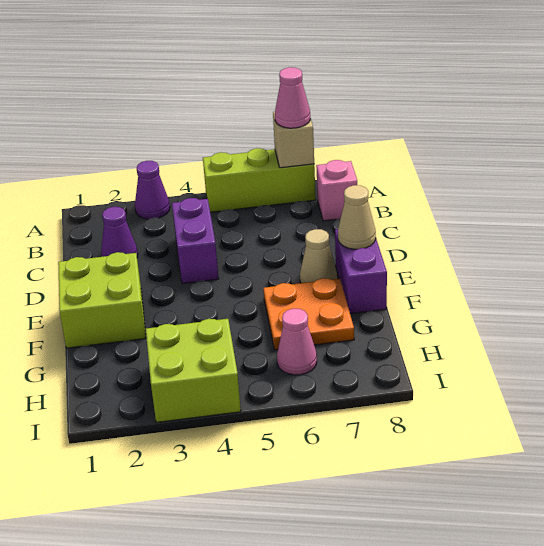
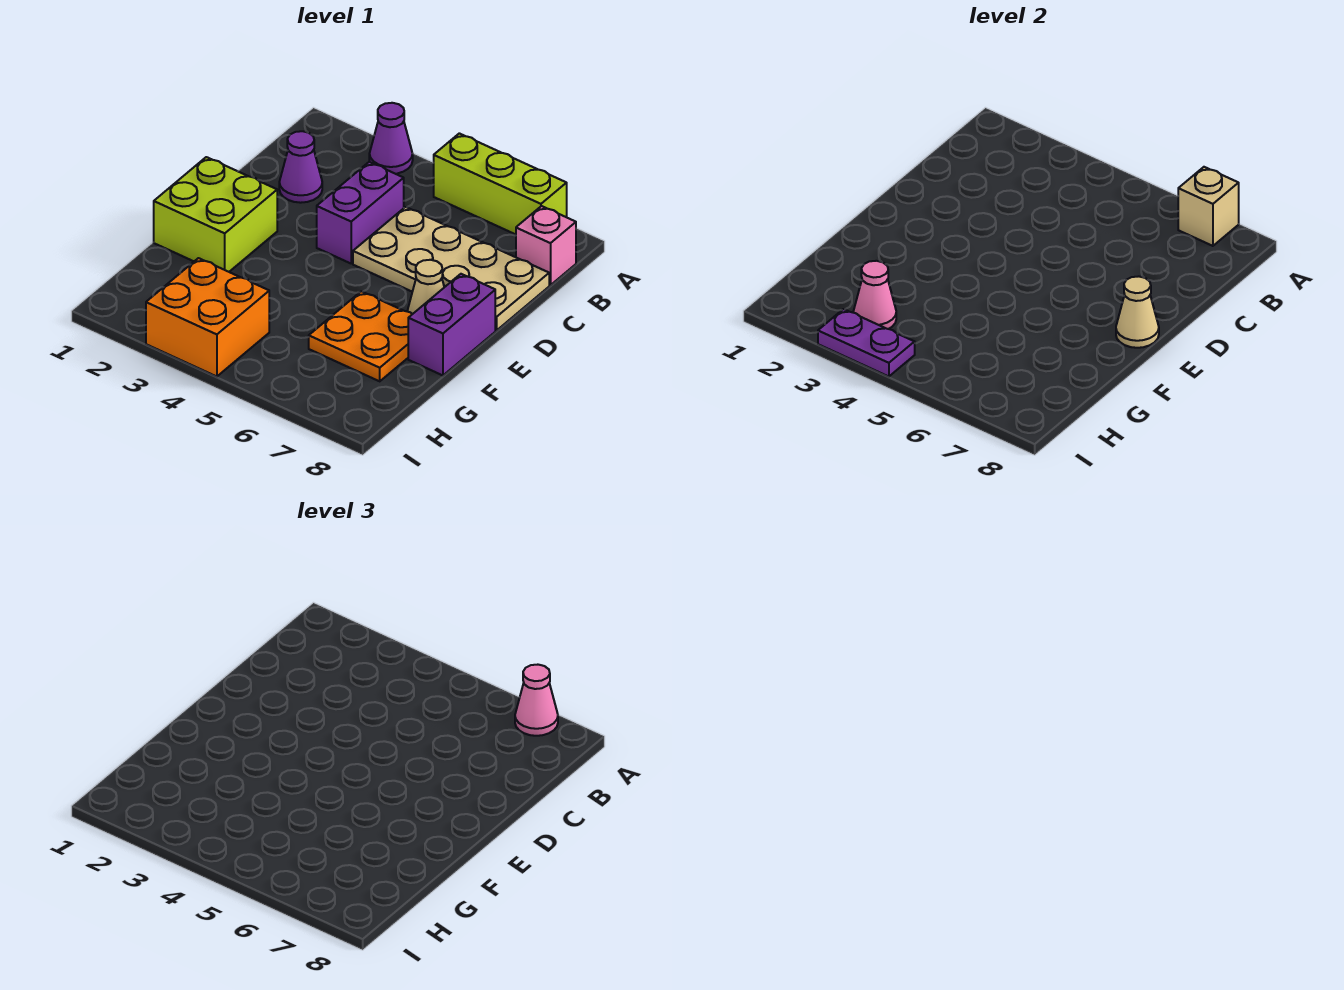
none -> tan plate C5:D8 level 1
lime brick H3:I4 level 1 -> orange brick H3:I4 level 1
pink cone H6 level 1 -> pink cone H3 level 2
none -> purple plate I3:I4 level 2

